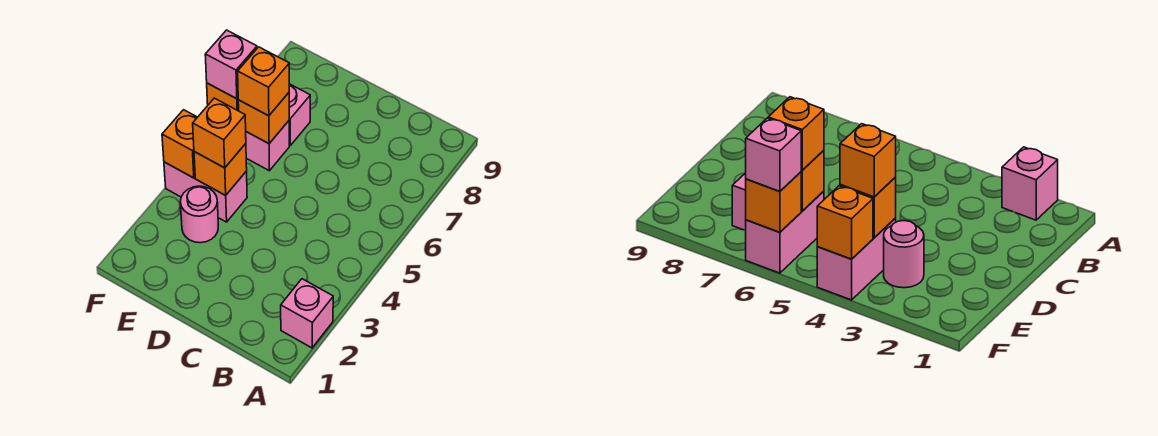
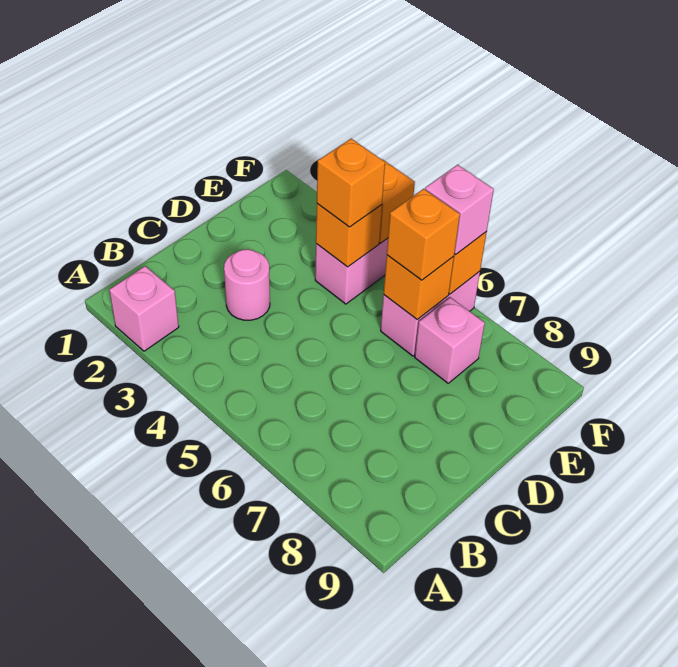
pink round brick E3 level 1 -> pink round brick C3 level 1

